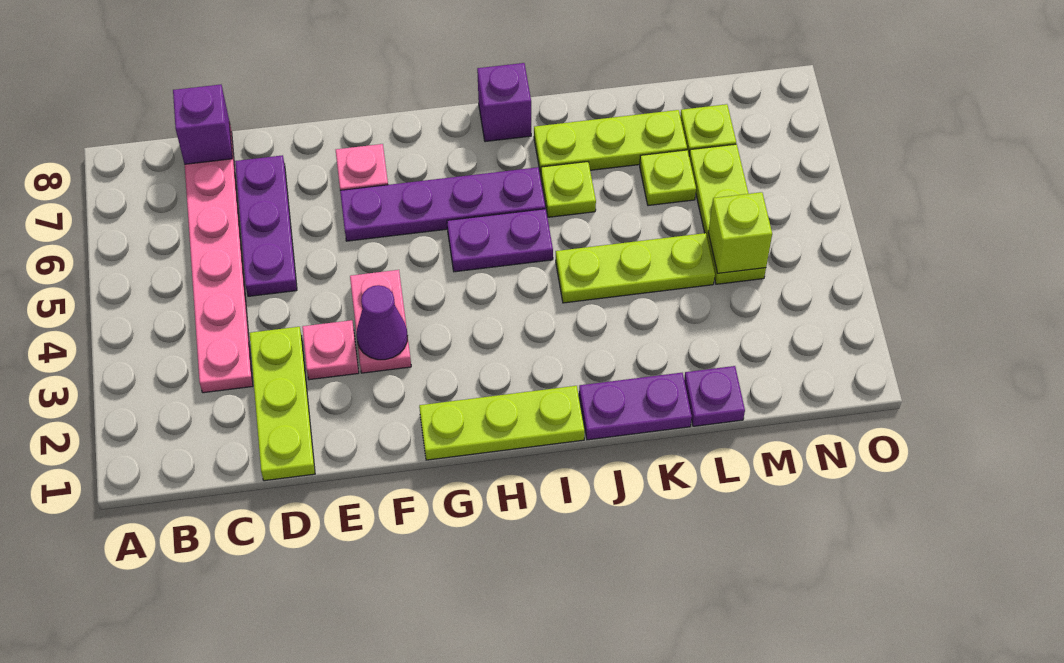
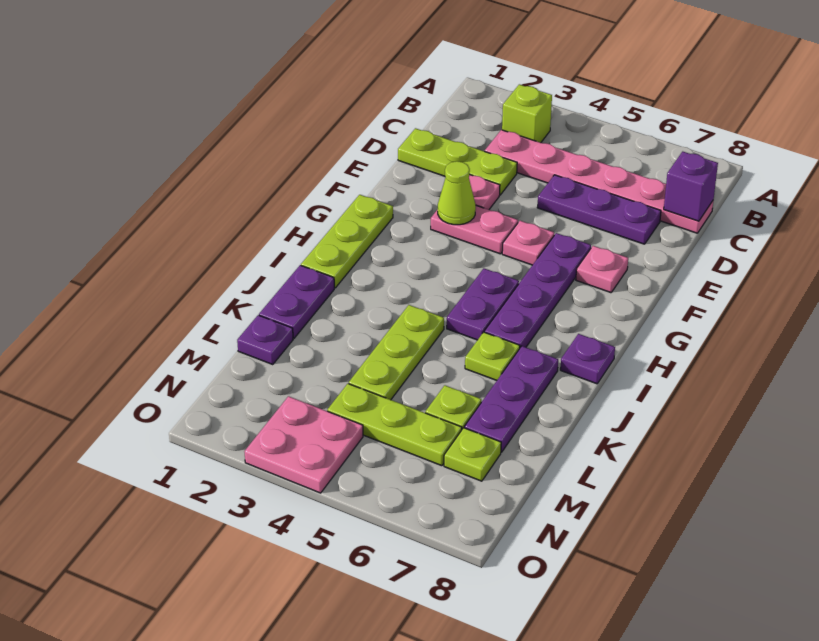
purple cone F3 level 2 -> lime cone F3 level 2
none -> pink plate F5 level 1
purple brick I8 level 1 -> purple plate I8 level 1
lime plate J7:L7 level 1 -> purple plate J7:L7 level 1
lime brick M4 level 2 -> lime brick B3 level 1
none -> pink plate N3:O4 level 1

